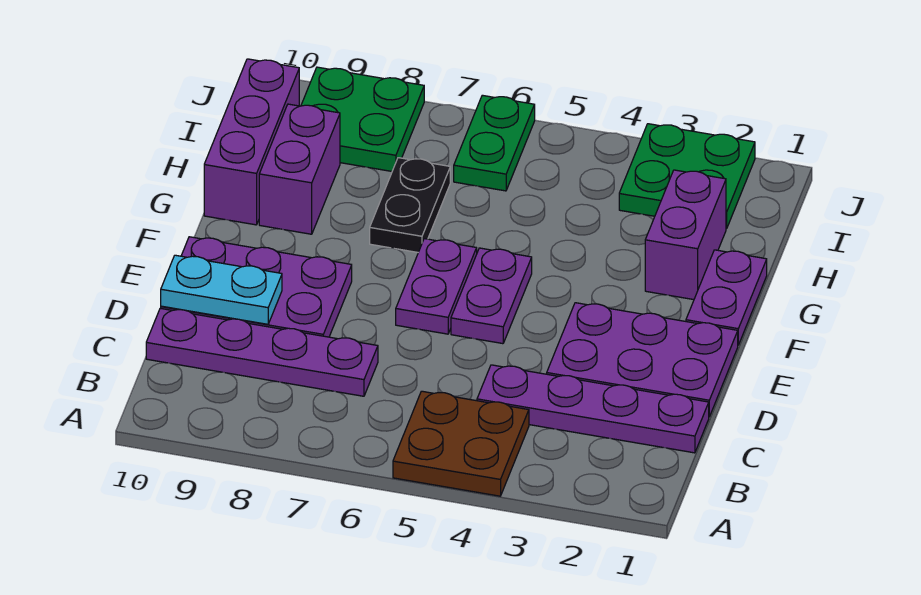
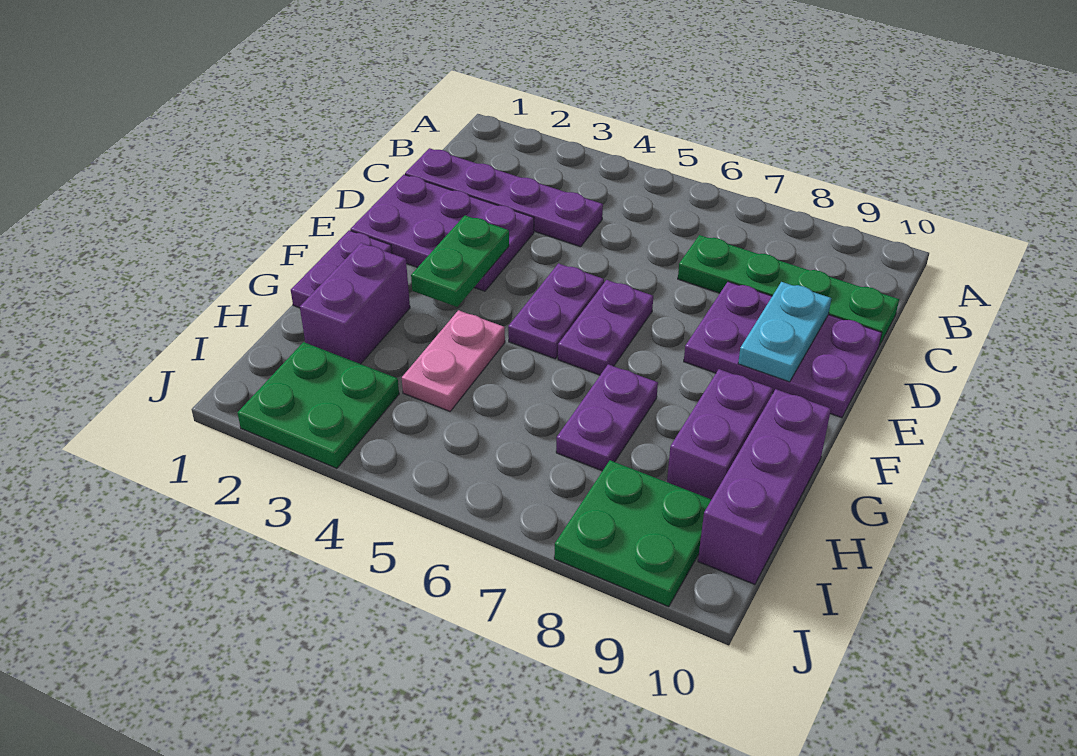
brown plate A4:B5 level 1 -> none
purple plate C7:C10 level 1 -> green plate C7:C10 level 1
cyan plate D9:D10 level 2 -> cyan plate D9:E9 level 2
none -> pink plate G4:H4 level 1
black plate G7:H7 level 1 -> purple plate G7:H7 level 1
green plate I6:J6 level 1 -> green plate E3:F3 level 2

